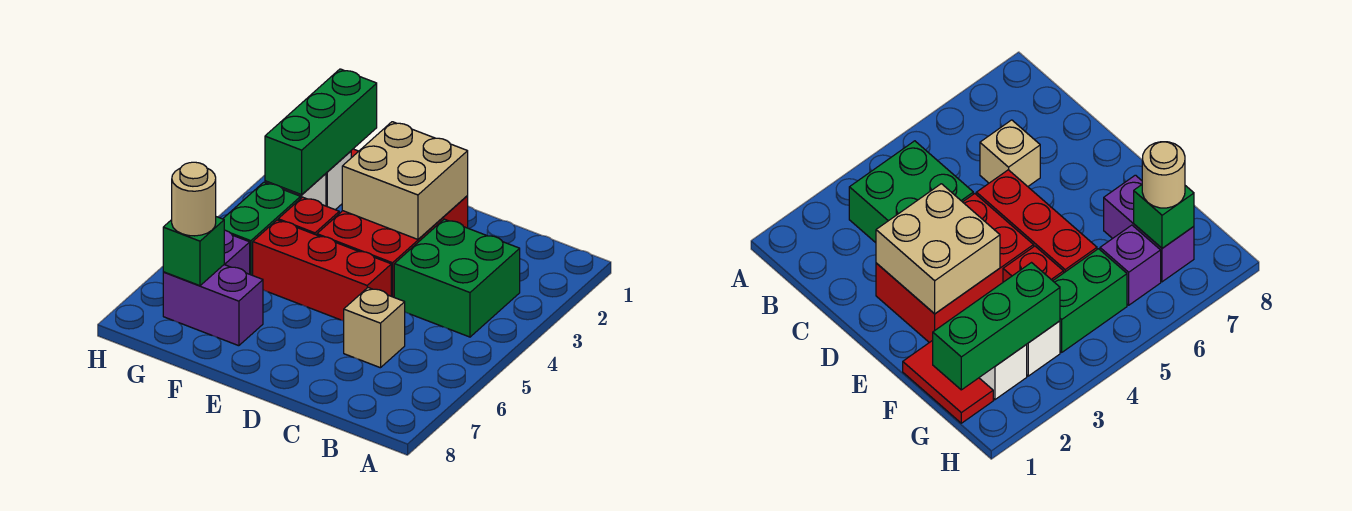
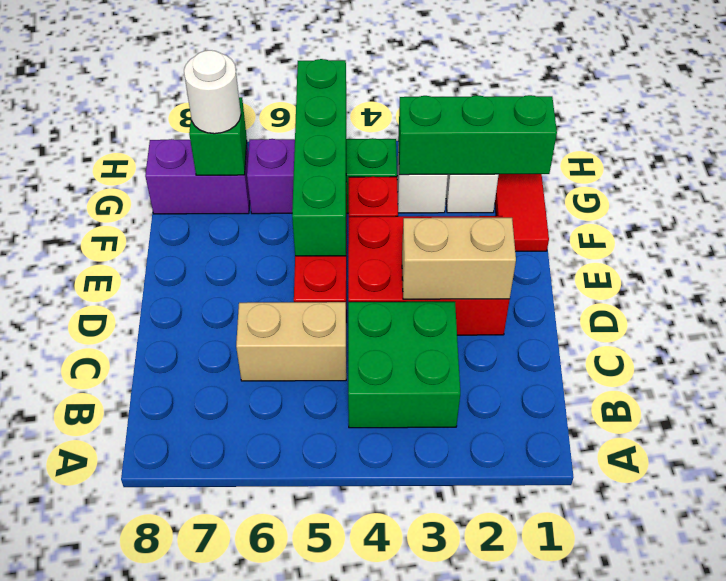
tan brick C6 level 1 -> tan brick C5:C6 level 1
tan brick D2:E3 level 2 -> tan brick D2:D3 level 2
none -> green brick E5:H5 level 2
purple brick F7:G7 level 1 -> purple brick G7:G8 level 1
tan round brick G7 level 3 -> white round brick G7 level 3

